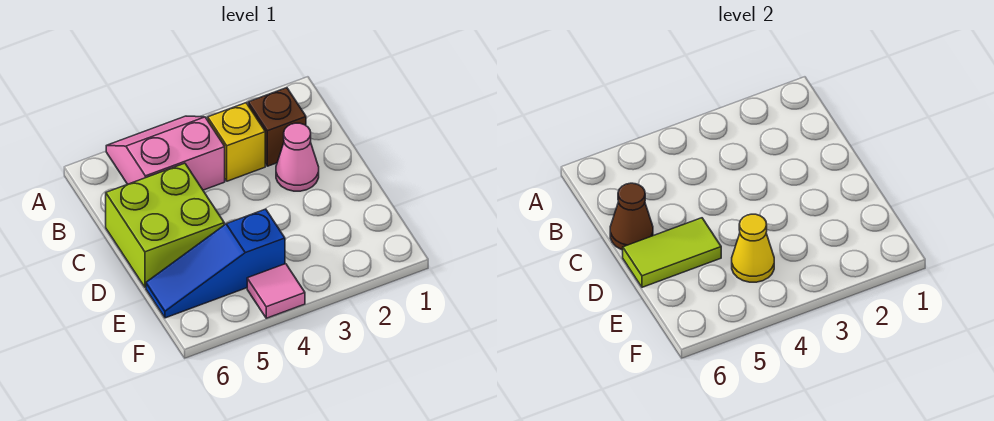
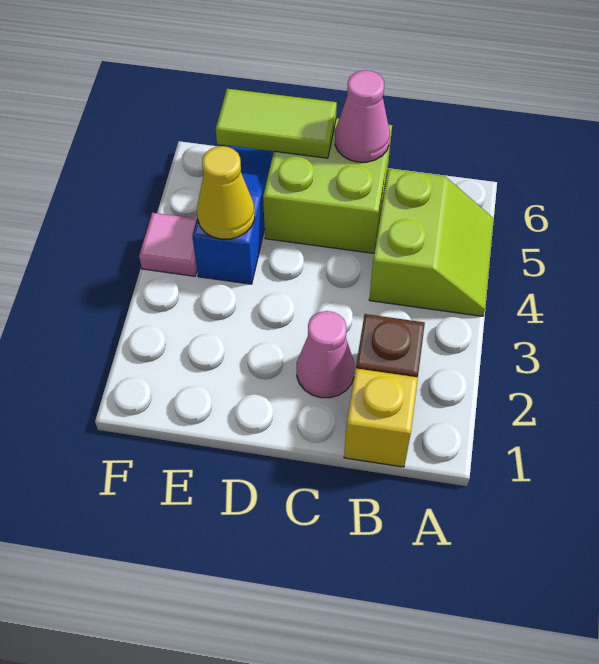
pink slope A4:B5 level 1 top B -> lime slope A4:B5 level 1 top B
yellow brick B3 level 1 -> yellow brick B1 level 1
brown cone C6 level 2 -> pink cone C6 level 2
lime tile D5:D6 level 2 -> lime tile D6:E6 level 2

